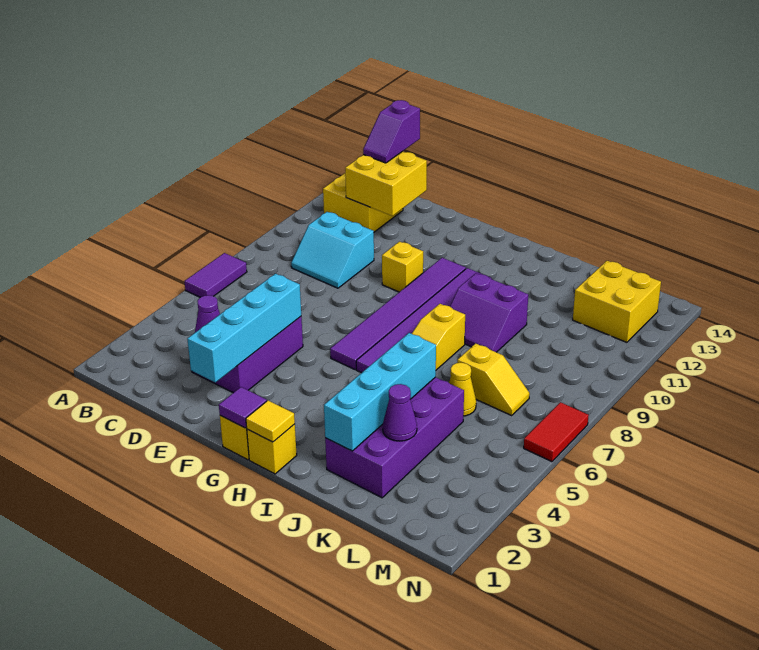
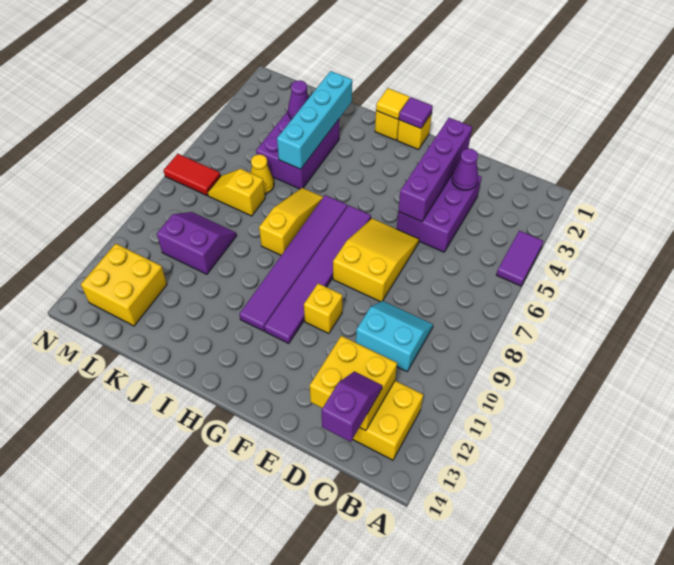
purple tile A6:A7 level 1 -> purple tile A4:A5 level 1
cyan brick E2:E5 level 2 -> purple brick E2:E5 level 2
none -> yellow slope E6:F8 level 1 top 8
purple slope I9:J10 level 1 top 10 -> purple slope K9:L10 level 1 top 10
purple brick J2:K5 level 1 -> purple brick J3:K5 level 1
red tile N6:N7 level 1 -> red tile M7:N7 level 1

